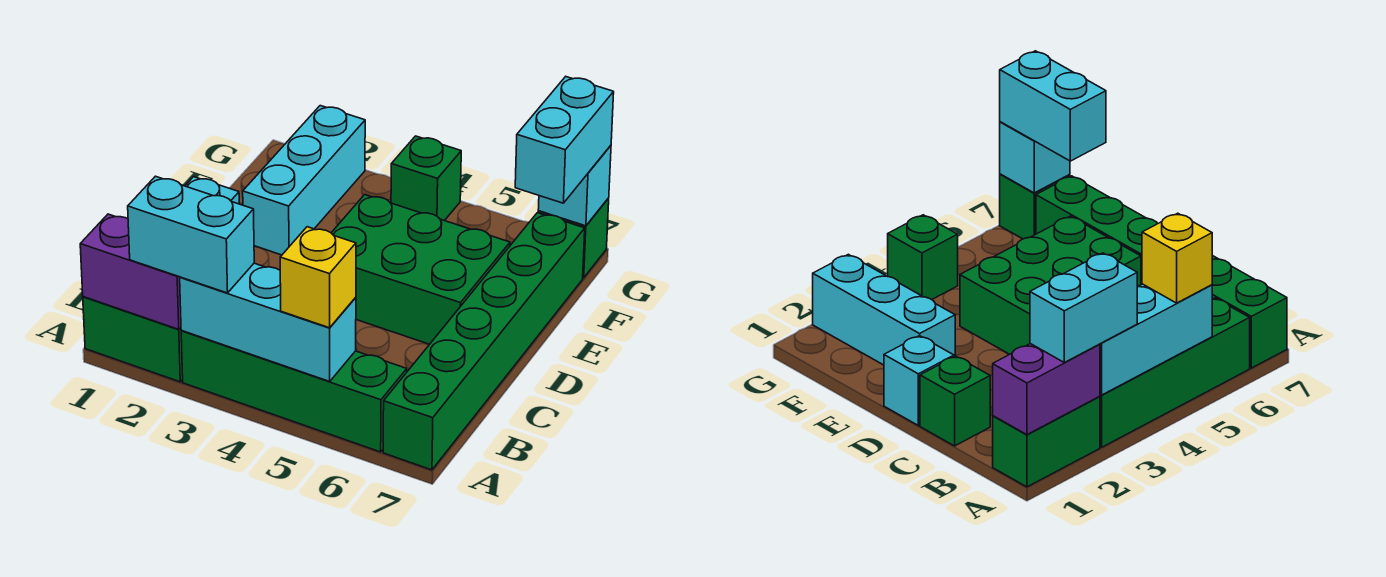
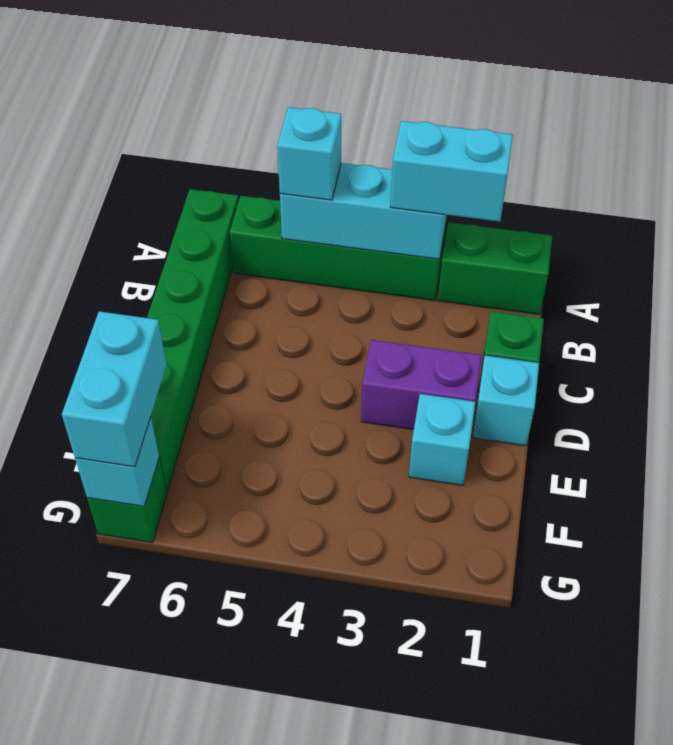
purple brick A1:A2 level 2 -> purple brick D2:D3 level 1
yellow brick A5 level 3 -> cyan brick A5 level 3
green brick D4:E6 level 1 -> none
cyan brick E2:G2 level 1 -> cyan brick E2 level 1
green brick G4 level 1 -> none

